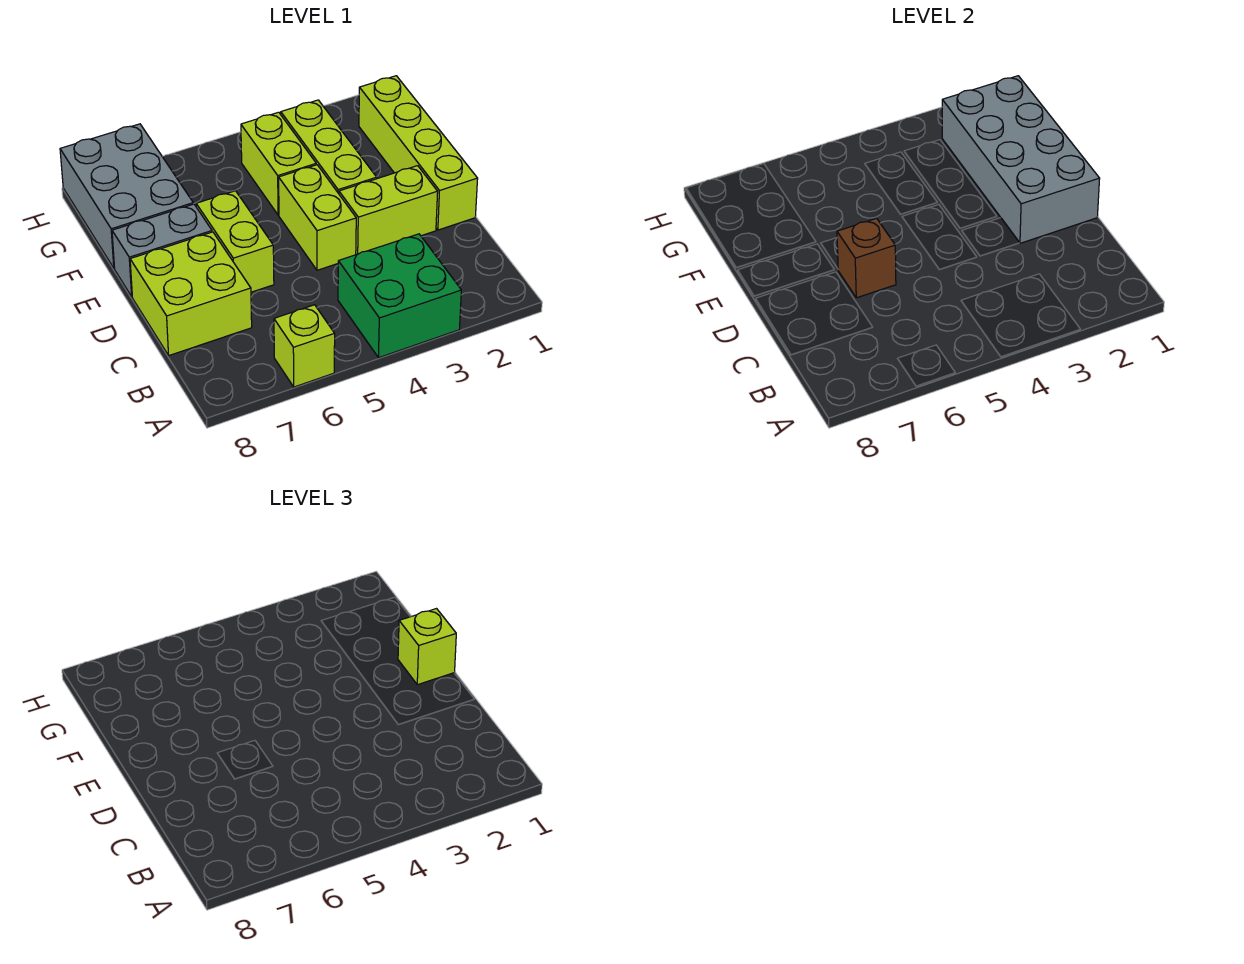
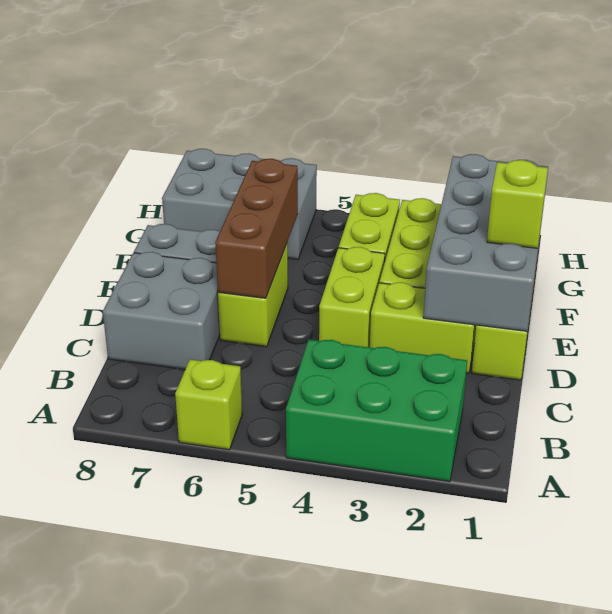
green brick A3:B4 level 1 -> green brick A2:B4 level 1
lime brick C7:D8 level 1 -> grey brick C7:D8 level 1
brown brick D6 level 2 -> brown brick D6:F6 level 2
grey brick F7:H8 level 1 -> grey brick G6:H8 level 1

